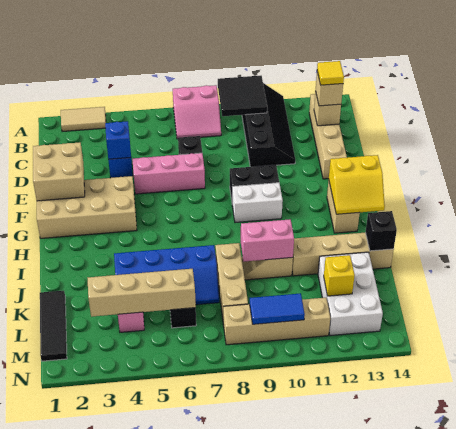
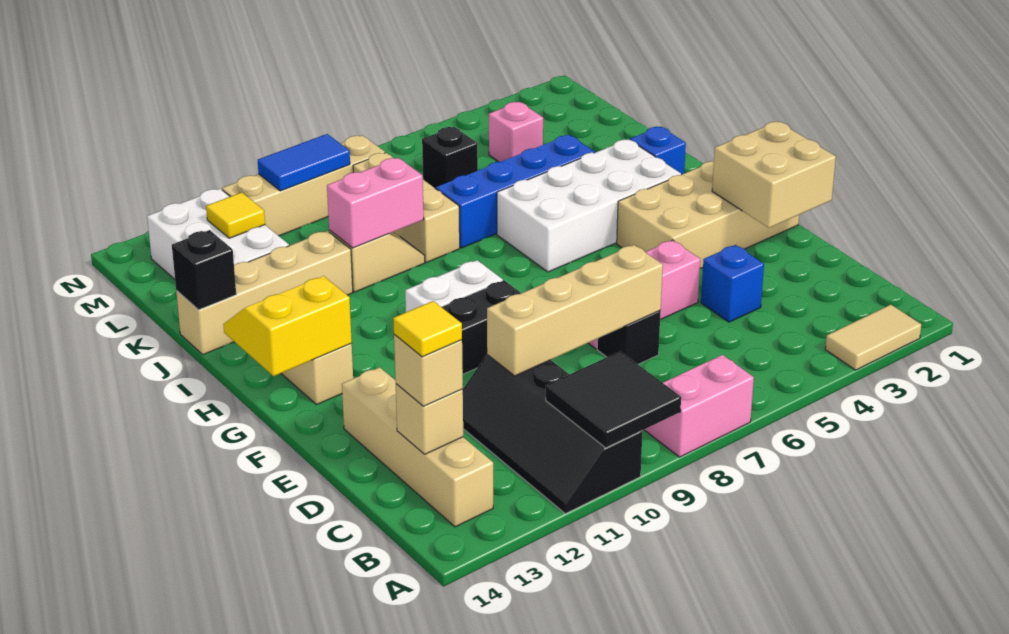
blue brick D4 level 2 -> blue brick I2 level 1
none -> white brick H3:I6 level 1
black tile K1:M1 level 1 -> none
tan brick L3:L6 level 2 -> tan brick D7:D10 level 2
yellow brick L12 level 2 -> yellow tile L12 level 2

